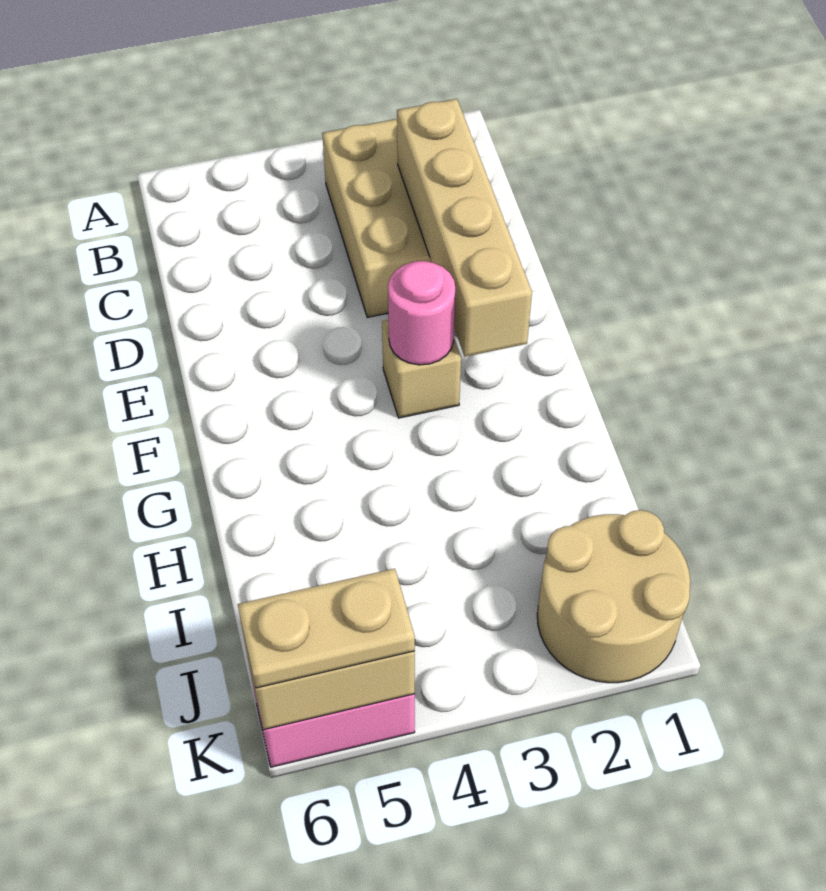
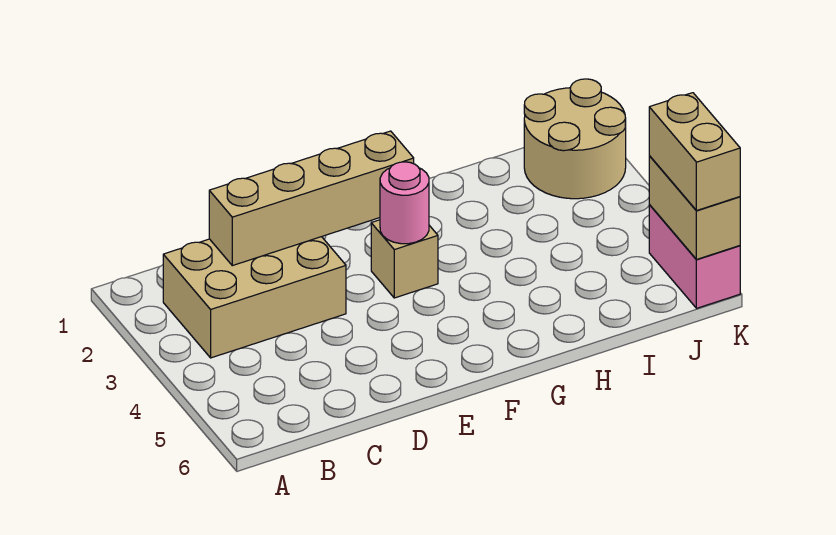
tan plate K5:K6 level 3 -> tan brick K5:K6 level 3

